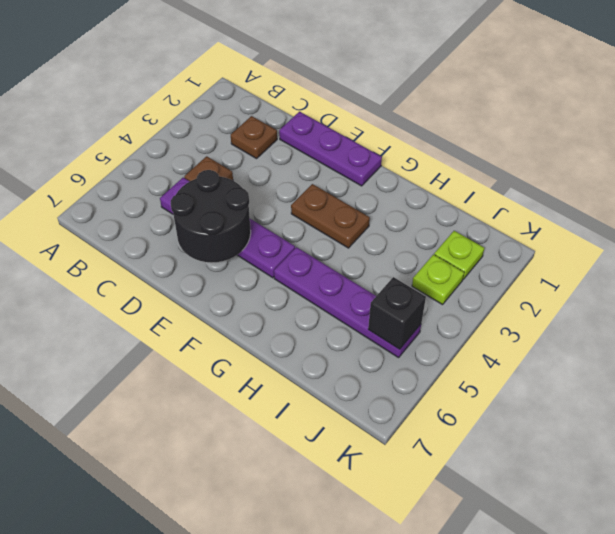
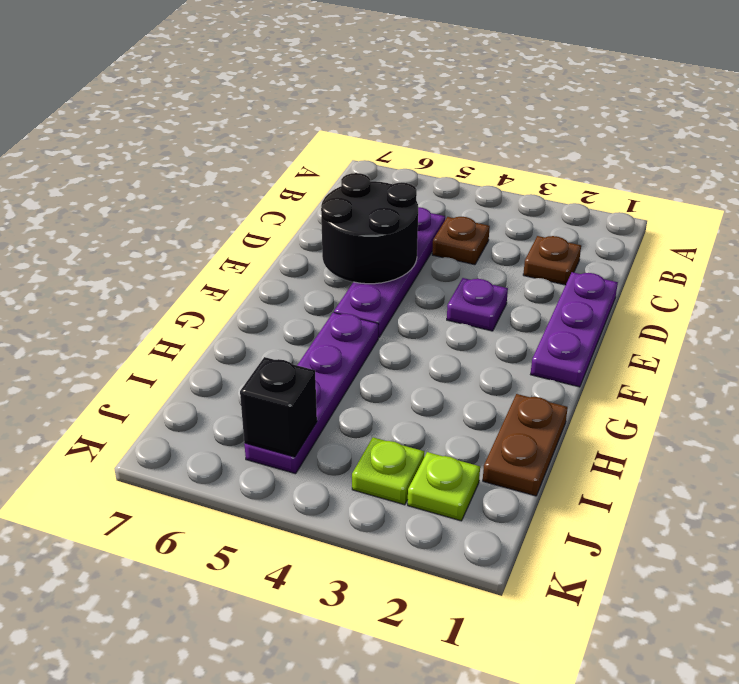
none -> purple plate E3 level 1
brown plate F3:G3 level 1 -> brown plate H1:I1 level 1

